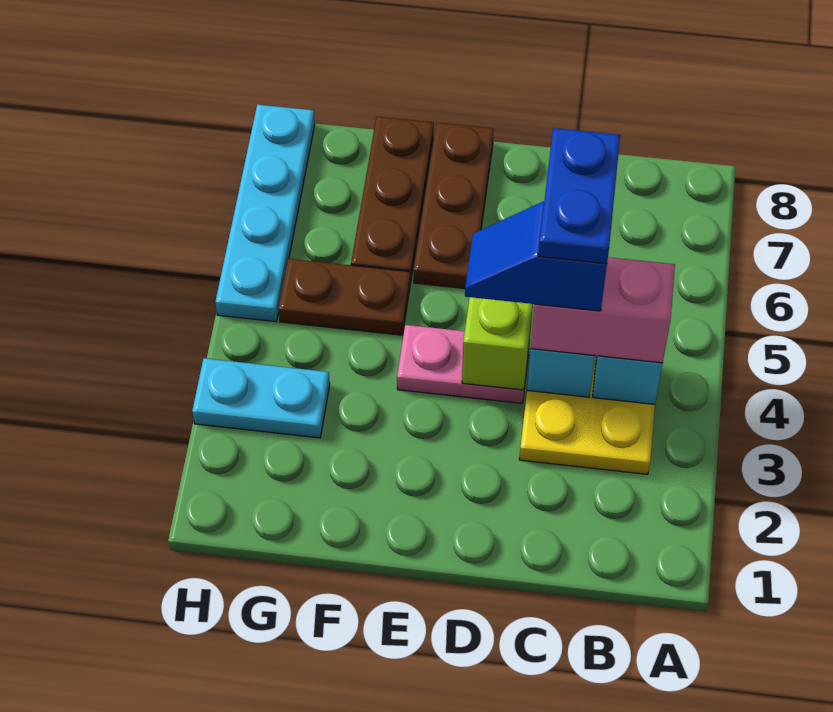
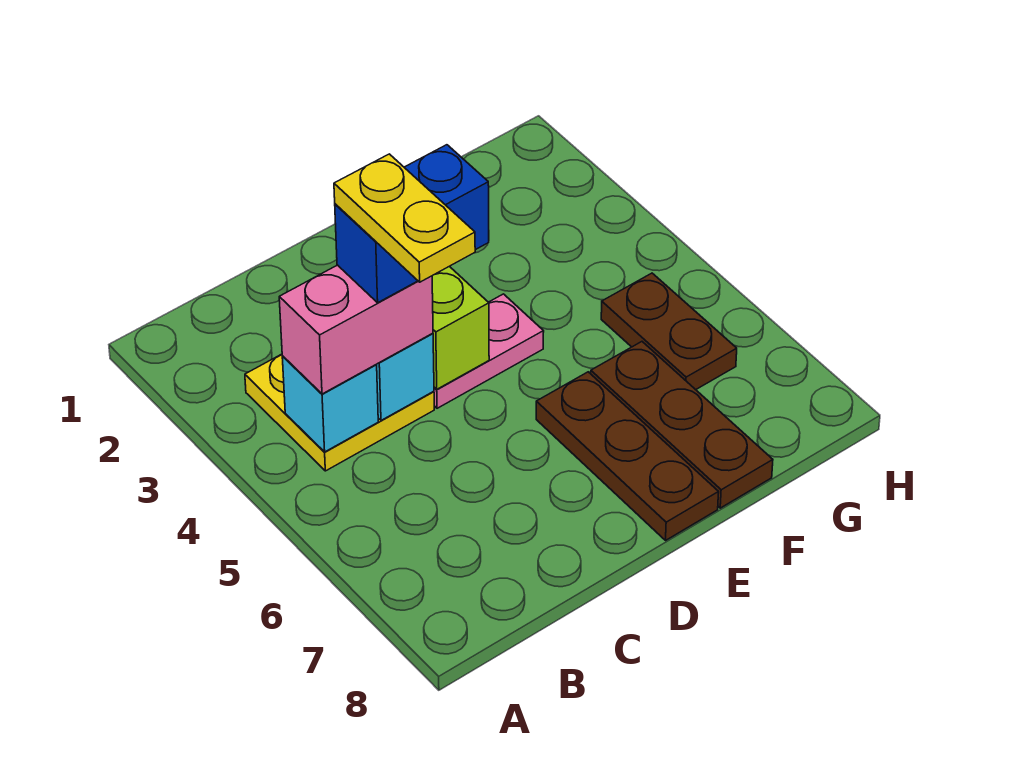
blue slope C4:D4 level 4 top C -> blue brick C4:D4 level 4
blue plate C4:C5 level 5 -> yellow plate C4:C5 level 5
brown plate F5:G5 level 1 -> brown plate G5:G6 level 1
cyan plate G3:H3 level 1 -> none
cyan plate H5:H8 level 1 -> none

